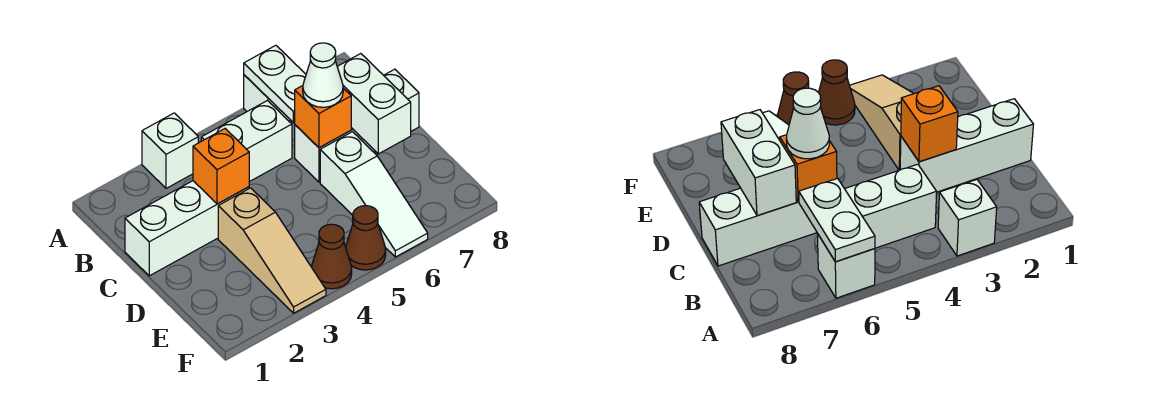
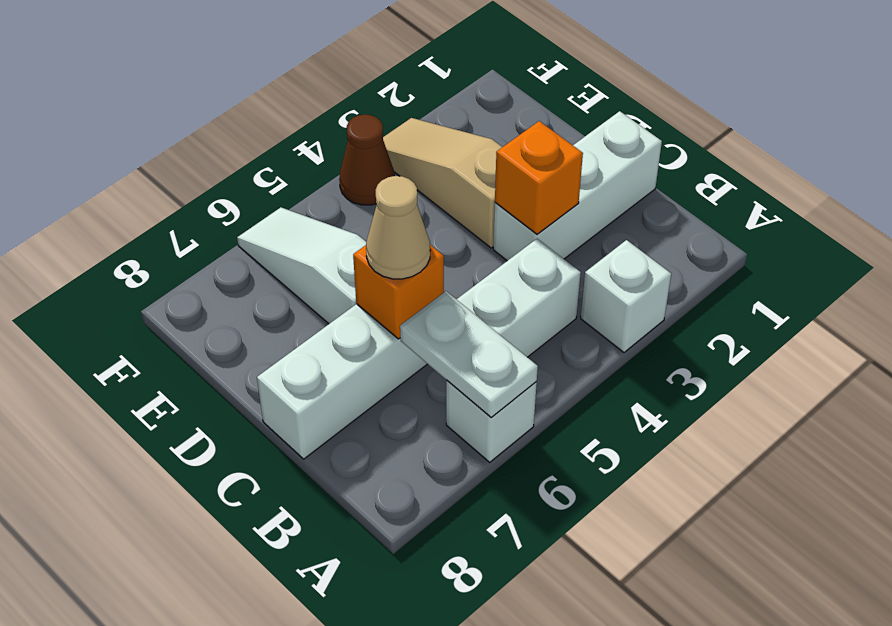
white cone C6 level 3 -> tan cone C6 level 3
white brick C7:D7 level 2 -> none
brown cone F5 level 1 -> none

